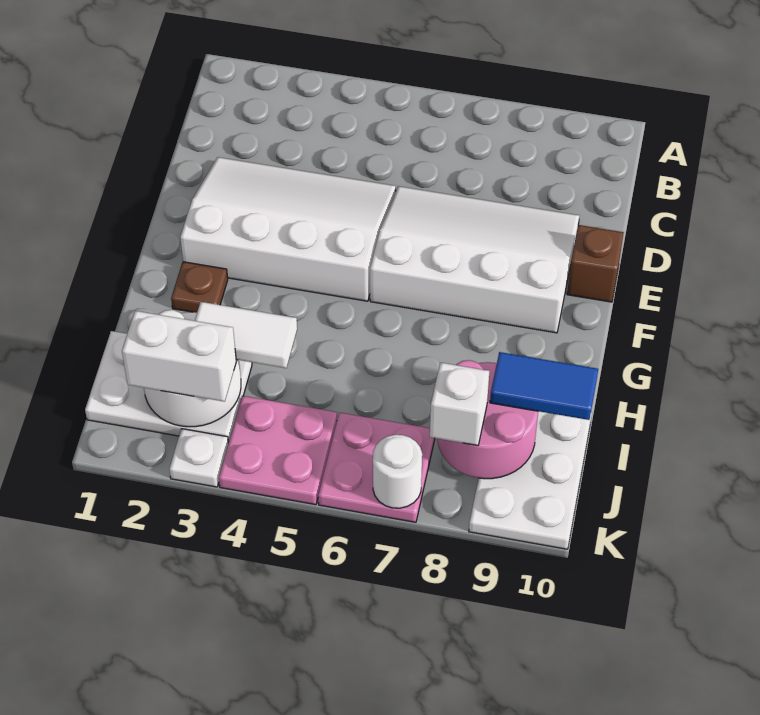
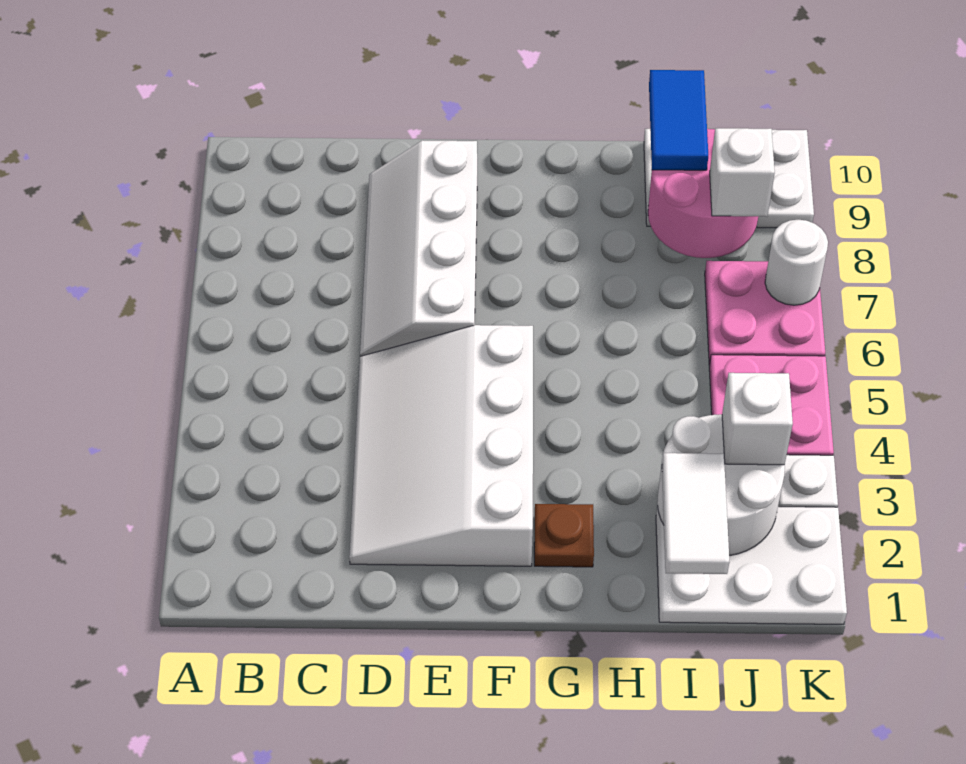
white slope D6:F9 level 1 top F -> white slope D6:E9 level 1 top E
brown brick E10 level 1 -> none
white plate I1:J3 level 1 -> white plate I1:K2 level 1
white tile I3:I4 level 3 -> white tile I1:I2 level 3
white brick J2:J3 level 3 -> white brick J3 level 3

